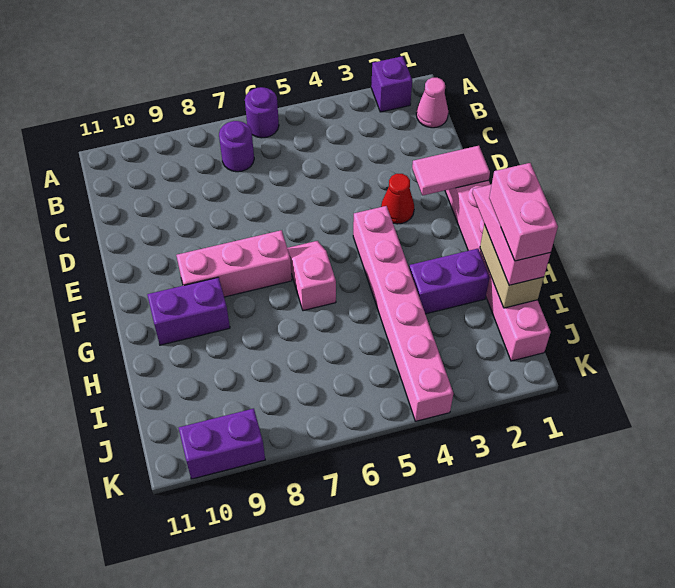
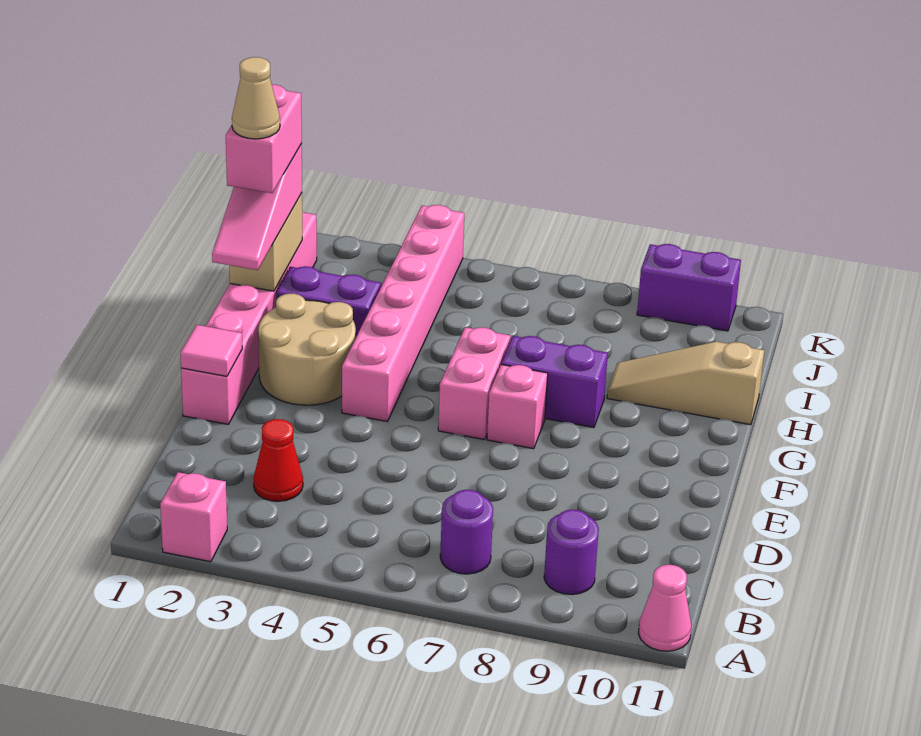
purple brick A2 level 1 -> pink brick A2 level 1
purple round brick A6 level 1 -> purple round brick B9 level 1
pink cone B1 level 1 -> pink cone A11 level 1
pink tile E1:E2 level 2 -> pink tile E1 level 2
red cone E3 level 1 -> red cone C3 level 1
none -> tan round brick F2:G3 level 1
pink slope F6:G6 level 1 top G -> pink brick F6:G6 level 1
pink brick F7:F9 level 1 -> pink brick F7 level 1
purple brick G9:G10 level 1 -> purple brick G7:G8 level 1
none -> tan cone H1 level 5
none -> tan slope H9:H11 level 1 top 11

